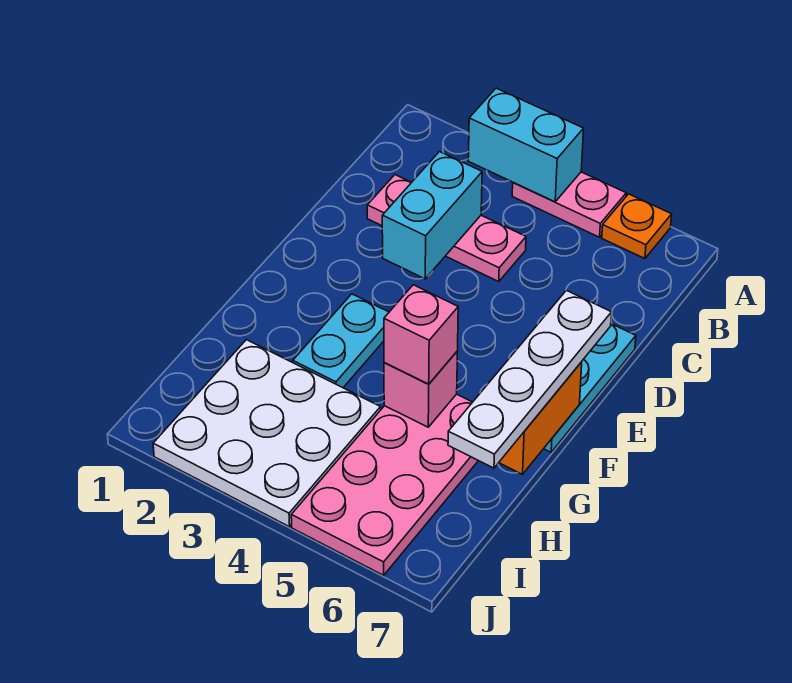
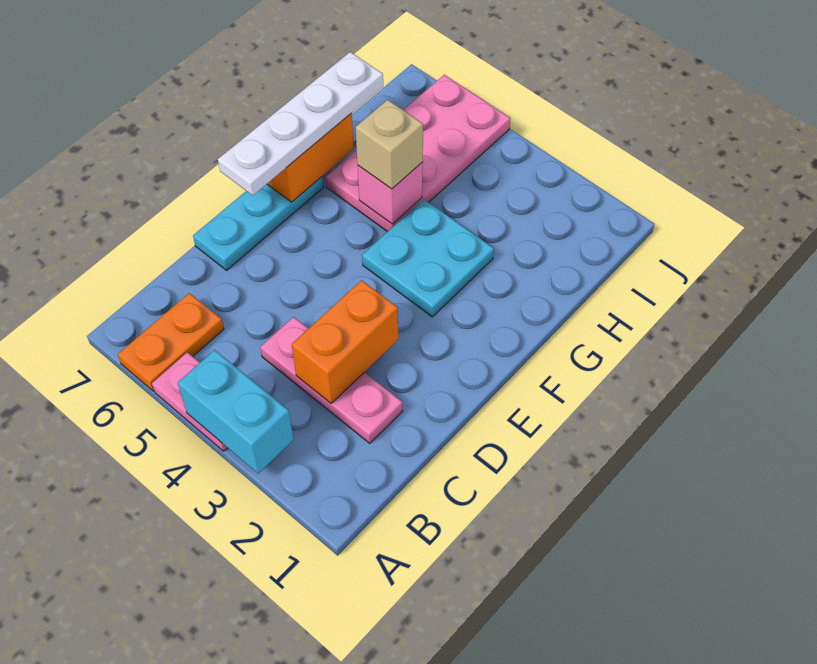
orange plate A6 level 1 -> orange plate A6:B6 level 1
cyan brick C3:D3 level 2 -> orange brick C3:D3 level 2
cyan plate F3:G3 level 1 -> cyan plate F3:G4 level 1
pink brick G5 level 3 -> tan brick G5 level 3
white plate H2:J4 level 1 -> none

